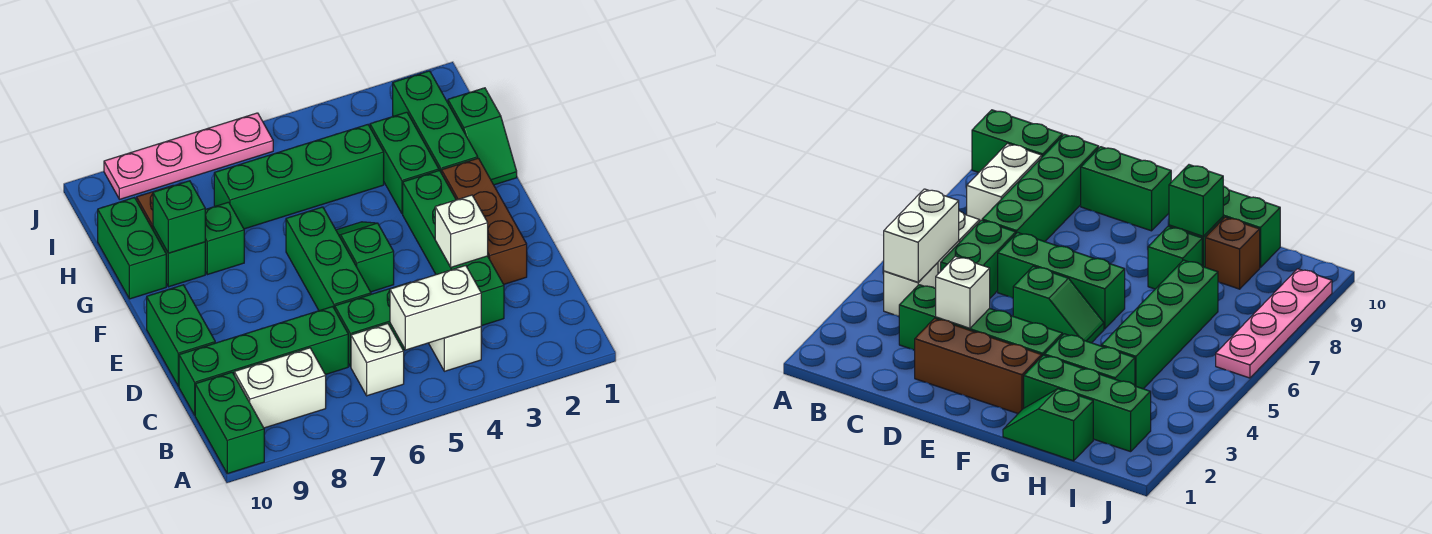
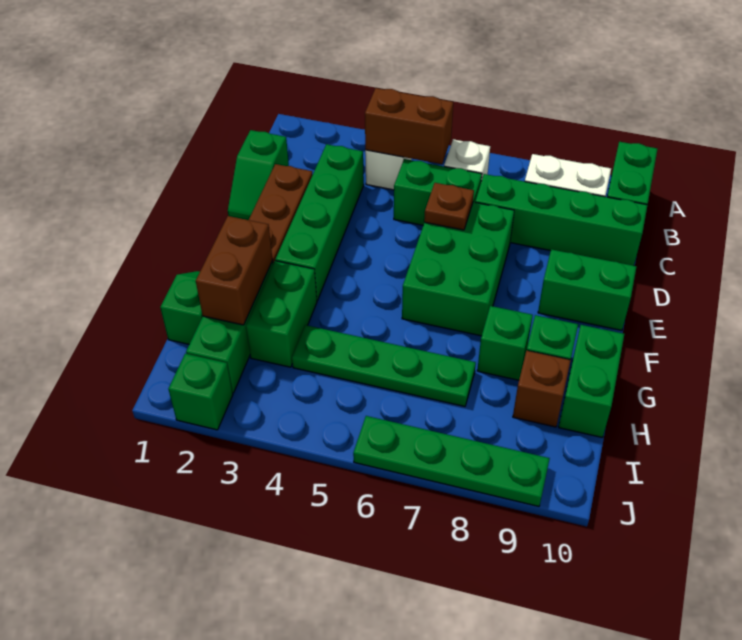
white brick B4:B5 level 2 -> brown brick B4:B5 level 2
white brick D3 level 2 -> none
green brick D6:F6 level 1 -> green brick D6:F7 level 1
none -> brown plate D6 level 2
green brick D10:E10 level 1 -> green brick E9:E10 level 1
green slope E5:F5 level 1 top E -> green slope C1:D1 level 1 top C
none -> brown brick G2:H2 level 2
green brick G9 level 2 -> green brick J2 level 1
green brick H4:H7 level 1 -> green plate H4:H7 level 1
pink plate J6:J9 level 1 -> green plate J6:J9 level 1

